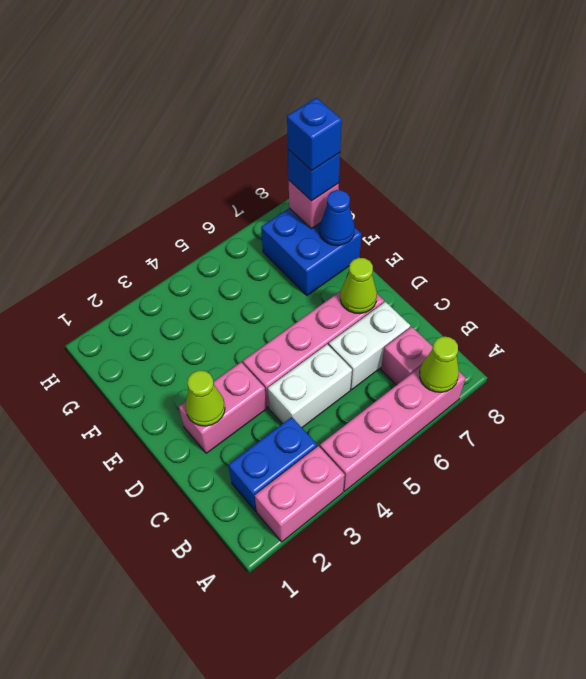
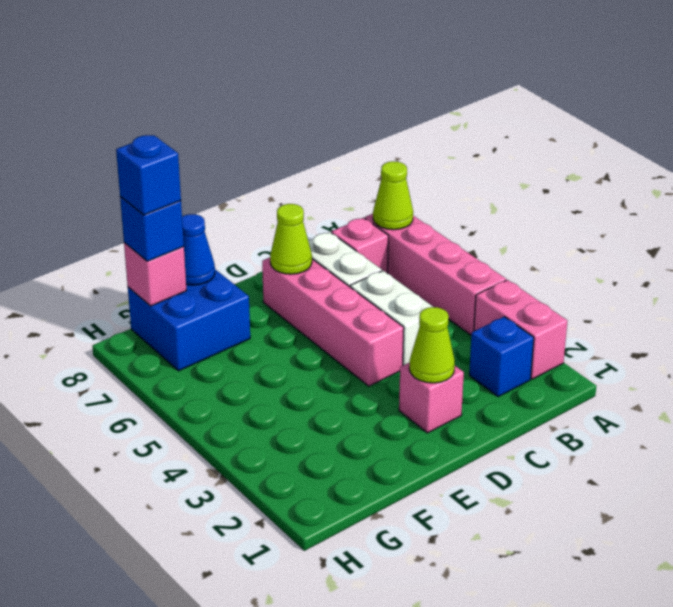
blue brick B2:B3 level 1 -> blue brick B2 level 1
pink brick D2:D3 level 1 -> pink brick D2 level 1

